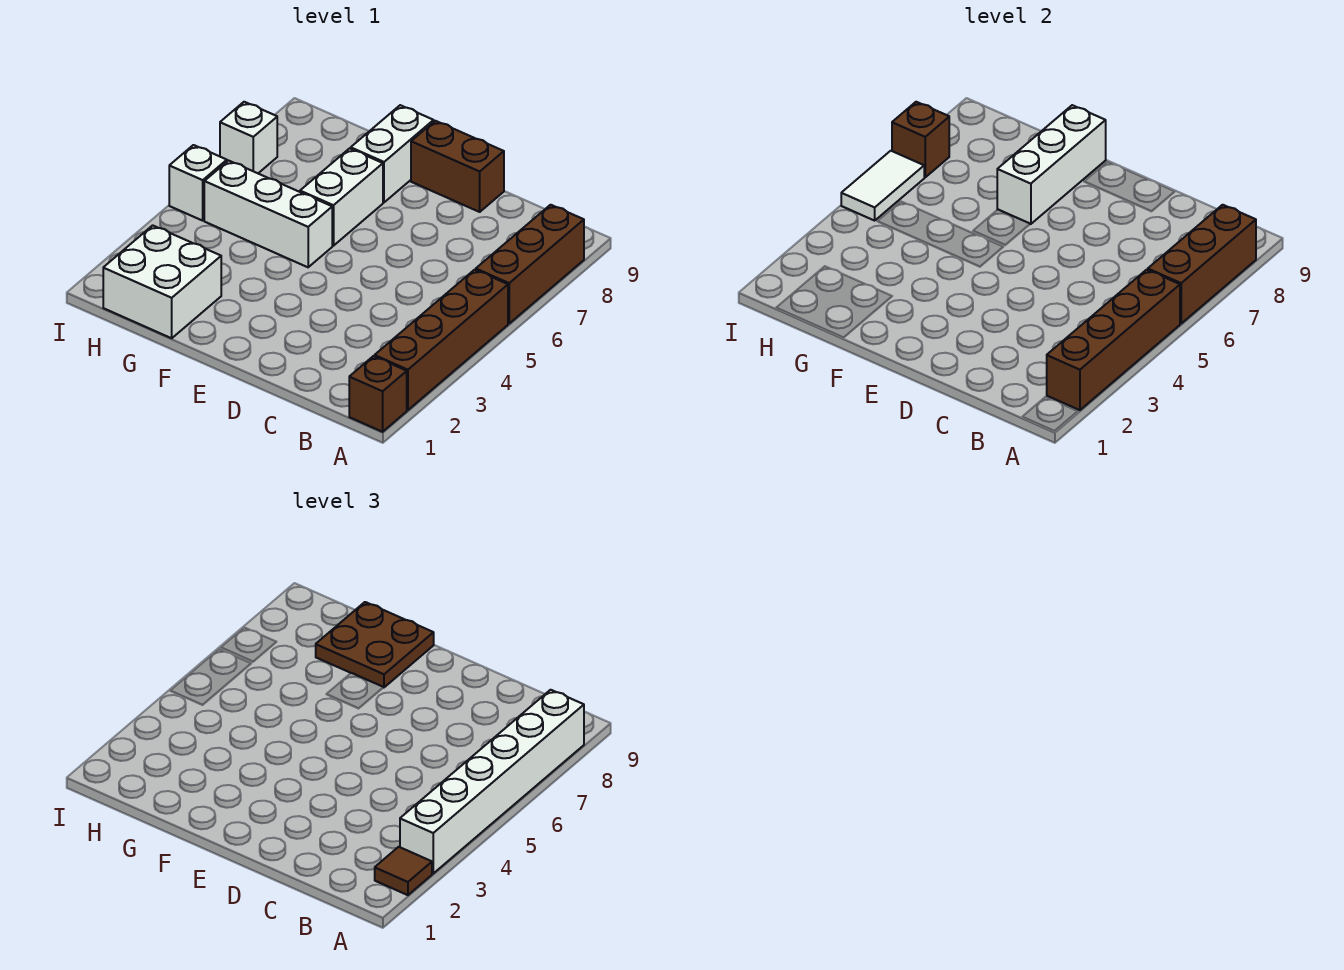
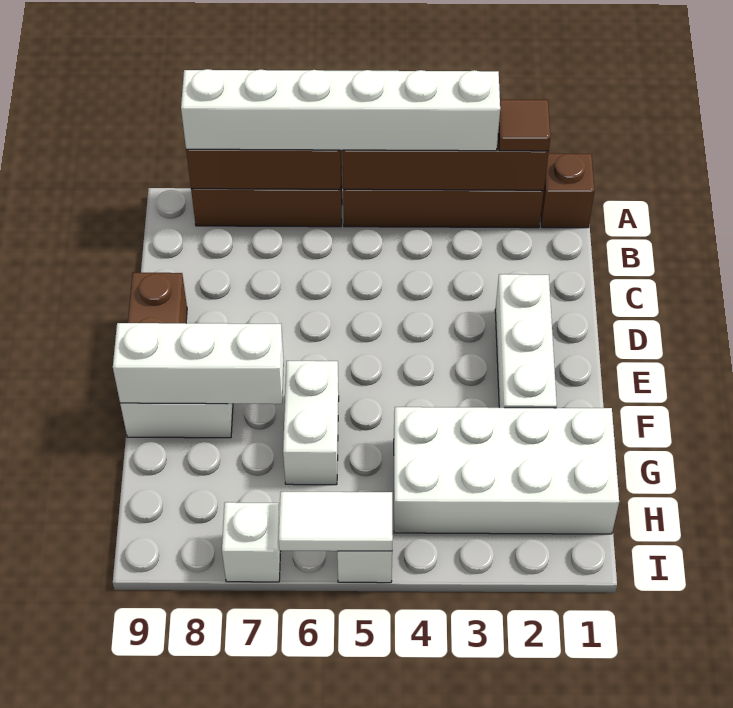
white brick F5:H5 level 1 -> white brick D2:F2 level 1
white brick F6:F7 level 1 -> white brick F6:G6 level 1
brown plate F8:G9 level 3 -> none
white brick G1:H2 level 1 -> white brick G1:H4 level 1
brown brick I7 level 2 -> none

